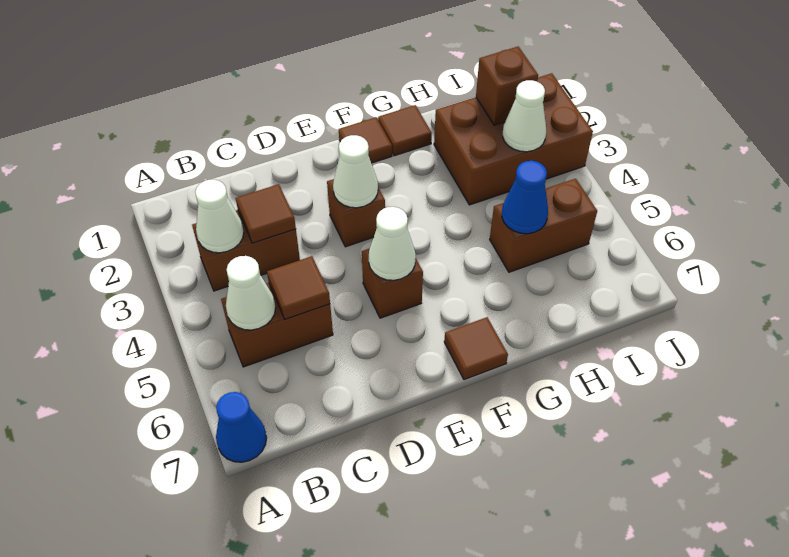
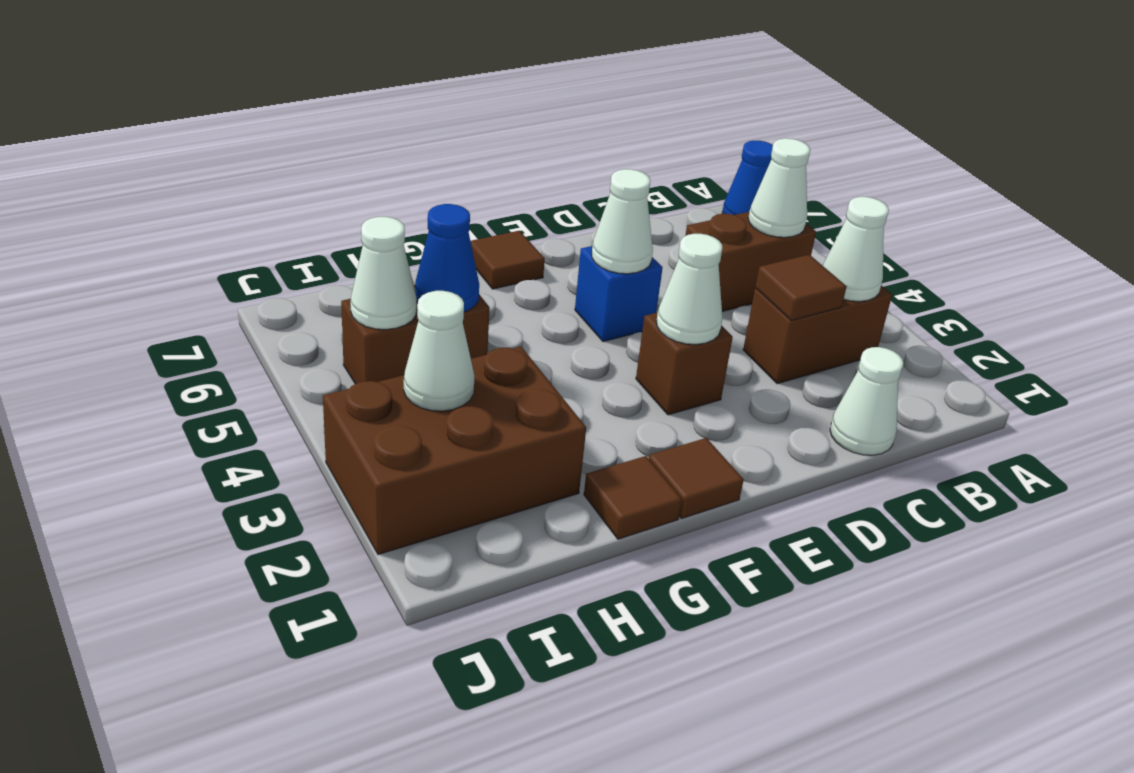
none -> white cone C1 level 1
brown tile C5 level 2 -> none
brown brick E5 level 1 -> blue brick E5 level 1
brown brick I2 level 2 -> none
none -> white cone I5 level 2

